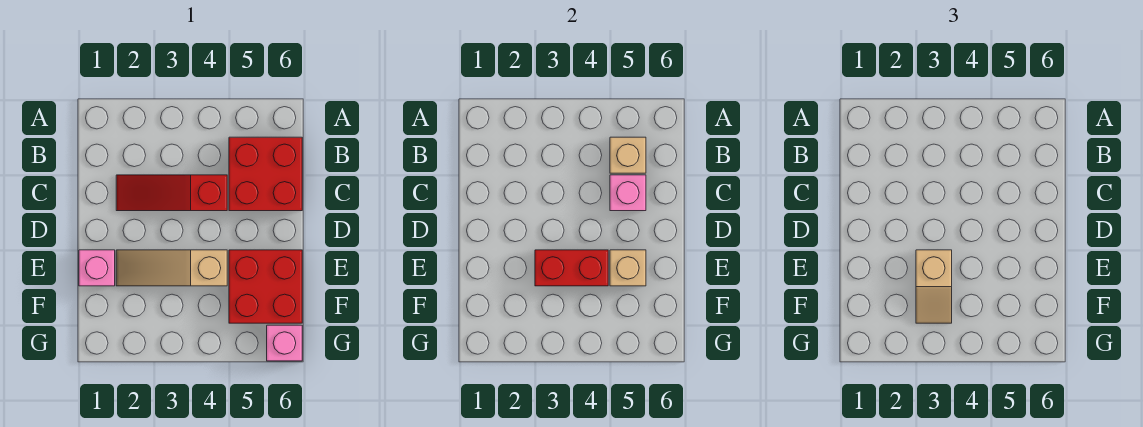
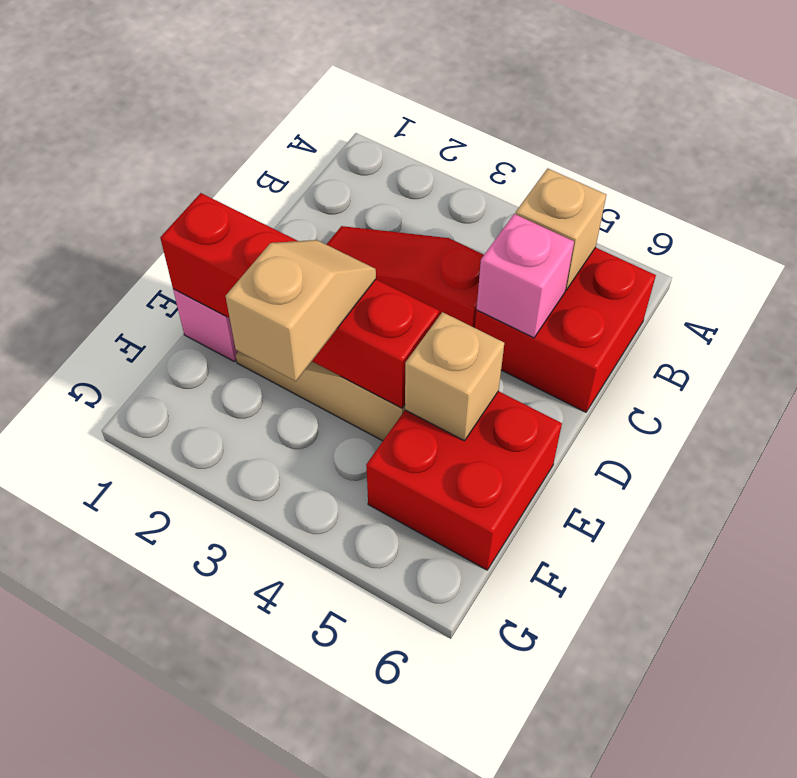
red brick E3:E4 level 2 -> red brick E1:E4 level 2
tan slope E3:F3 level 3 top E -> tan slope E3:F3 level 3 top F
pink brick G6 level 1 -> none

